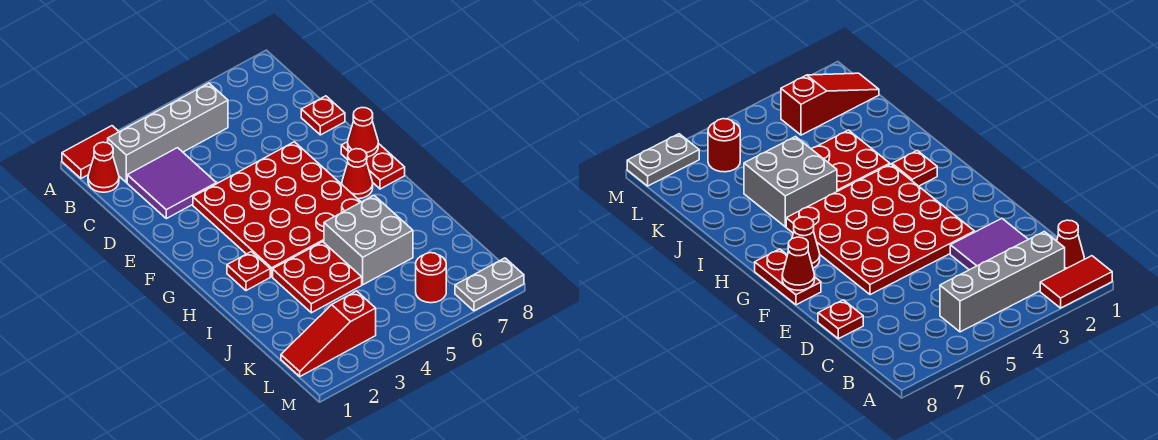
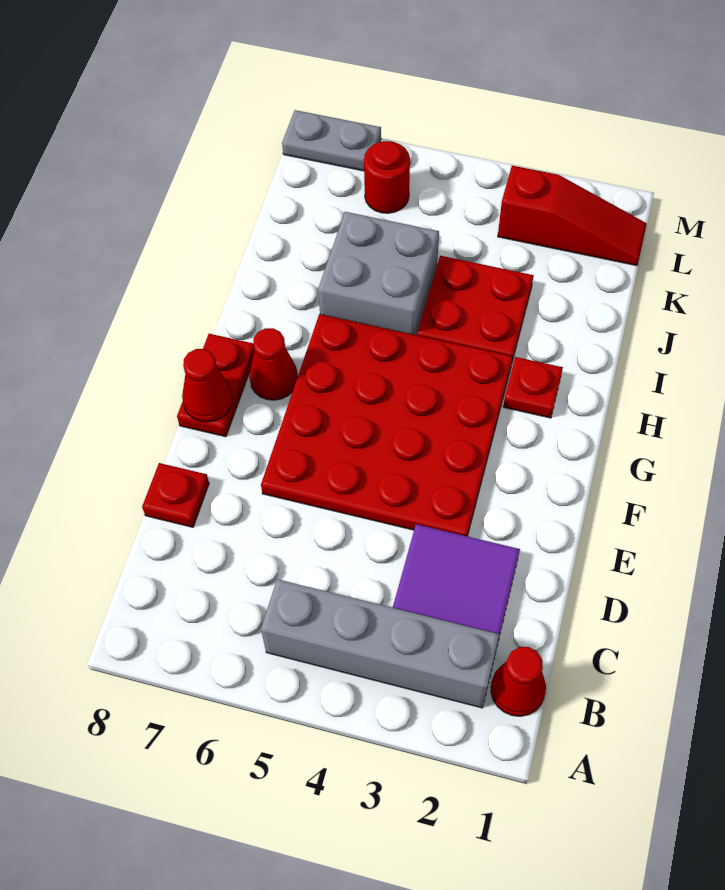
red tile A1:A2 level 1 -> none

